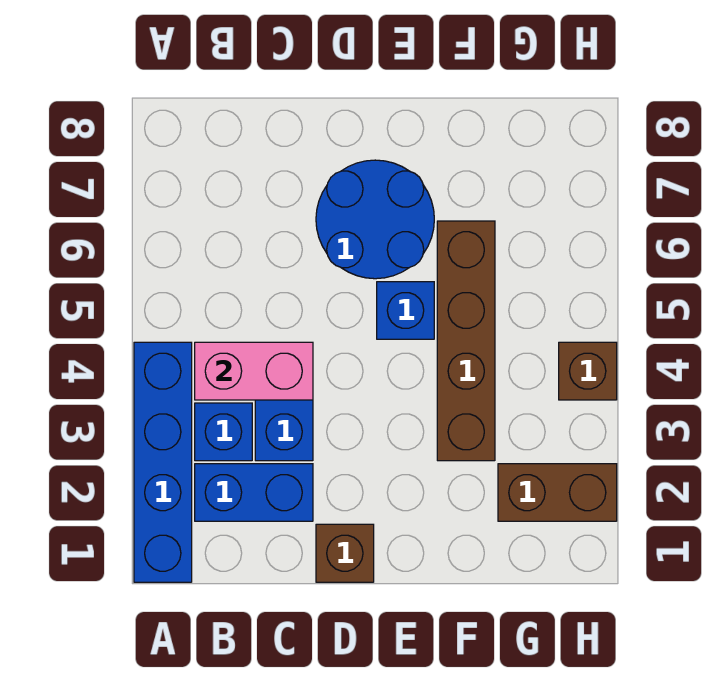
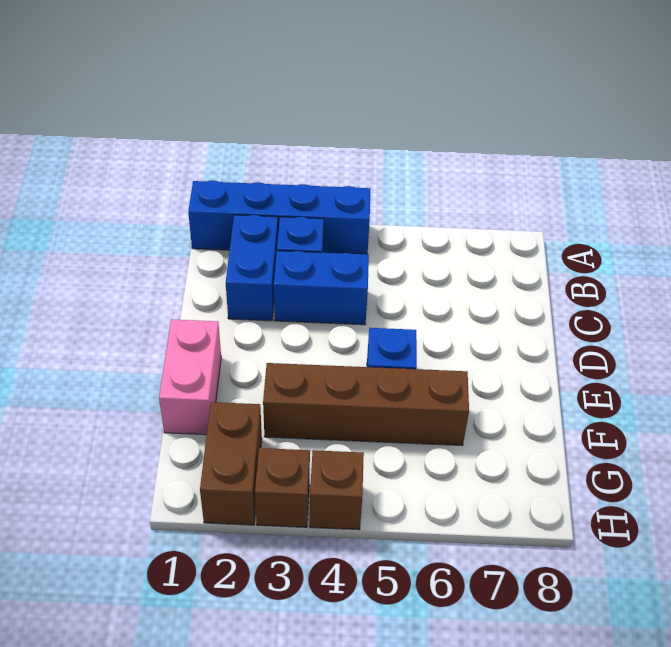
pink brick B4:C4 level 2 -> pink brick E1:F1 level 1
brown brick D1 level 1 -> brown brick H3 level 1
blue round brick D6:E7 level 1 -> none

